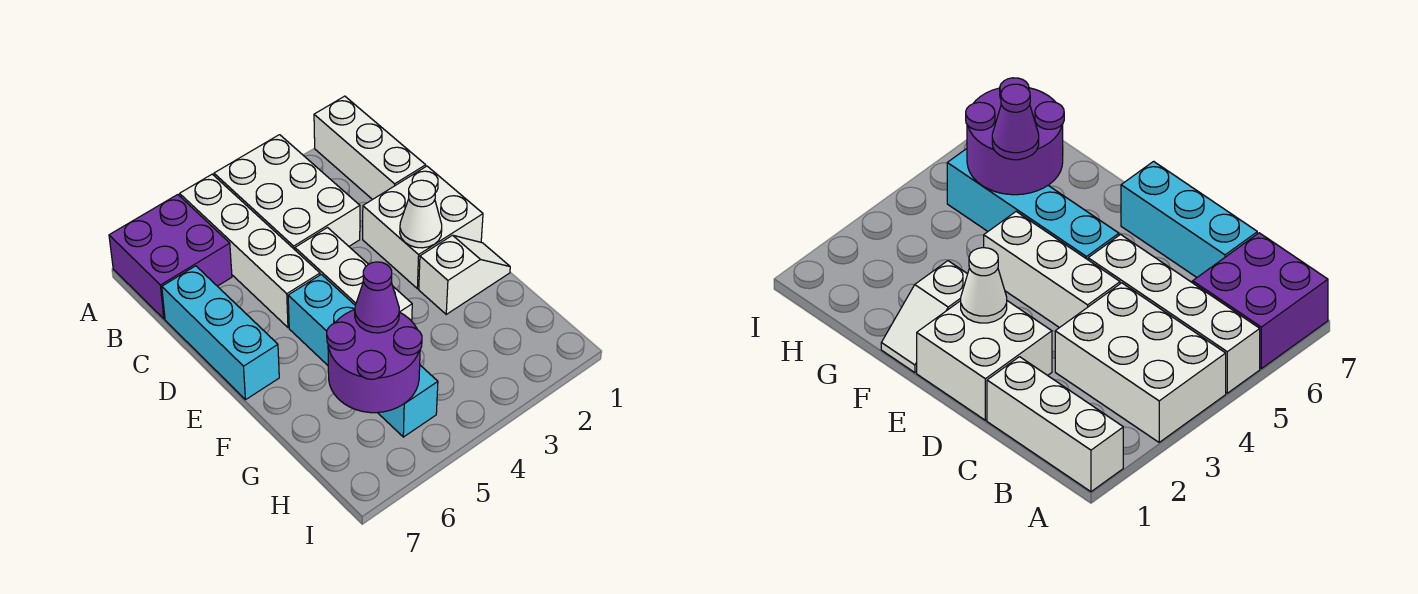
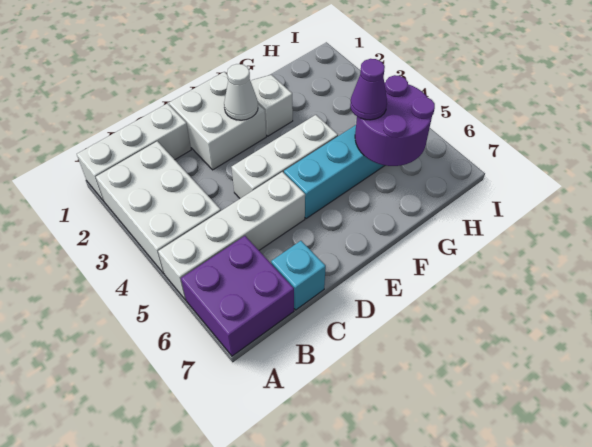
white brick A3:C4 level 1 -> white brick A2:B4 level 1
cyan brick C7:E7 level 1 -> cyan brick C7 level 1

